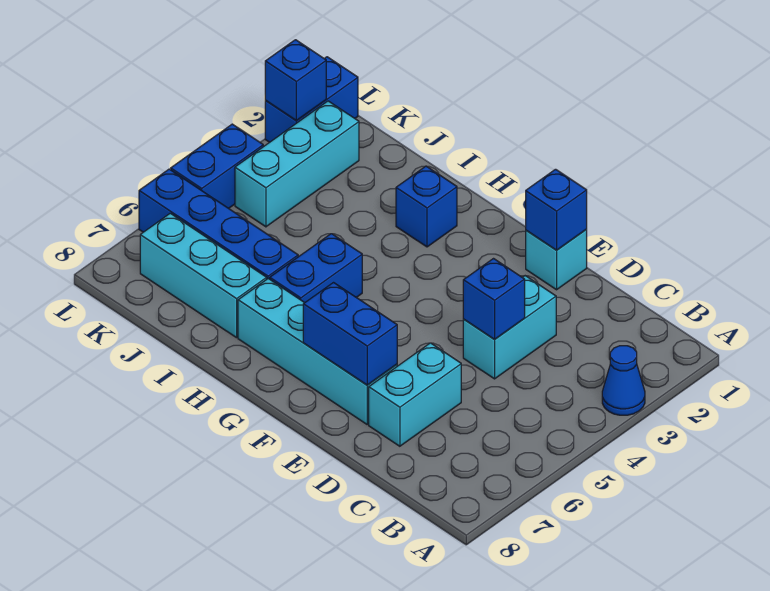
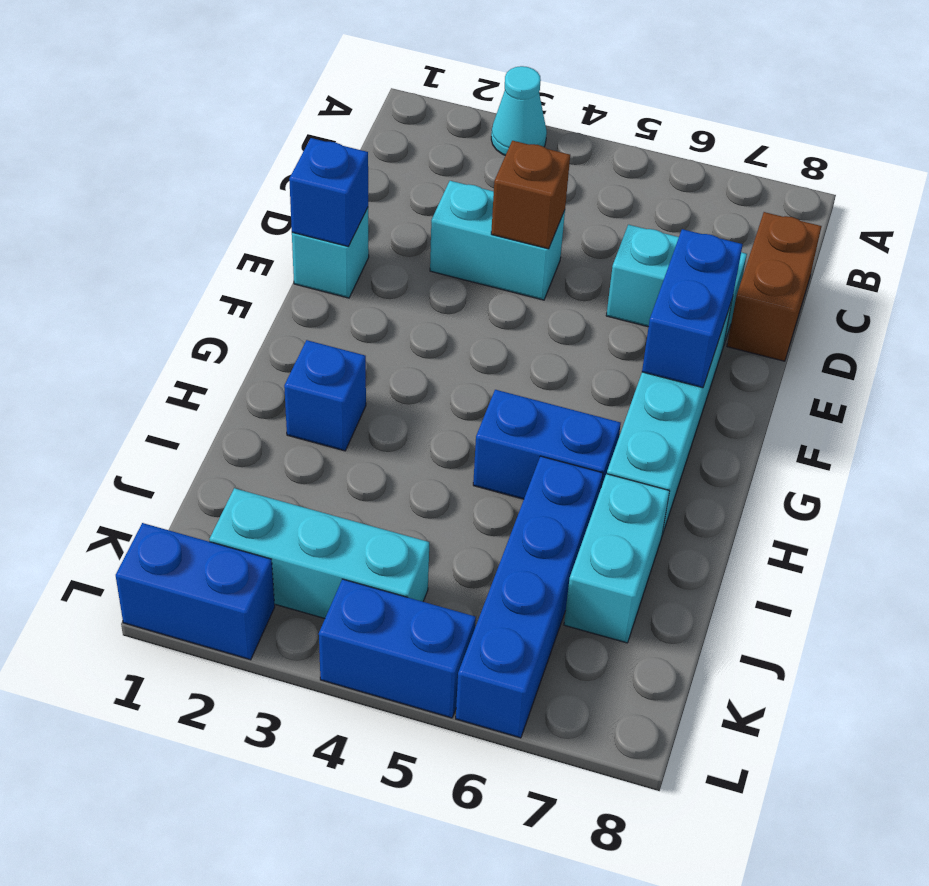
blue cone A3 level 1 -> cyan cone A3 level 1
none -> brown brick C8:D8 level 1
blue brick D4 level 2 -> brown brick D4 level 2
cyan brick I7:K7 level 1 -> cyan brick I7:J7 level 1
blue brick L2 level 2 -> none

